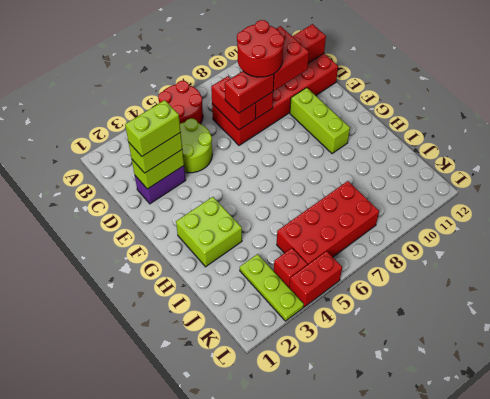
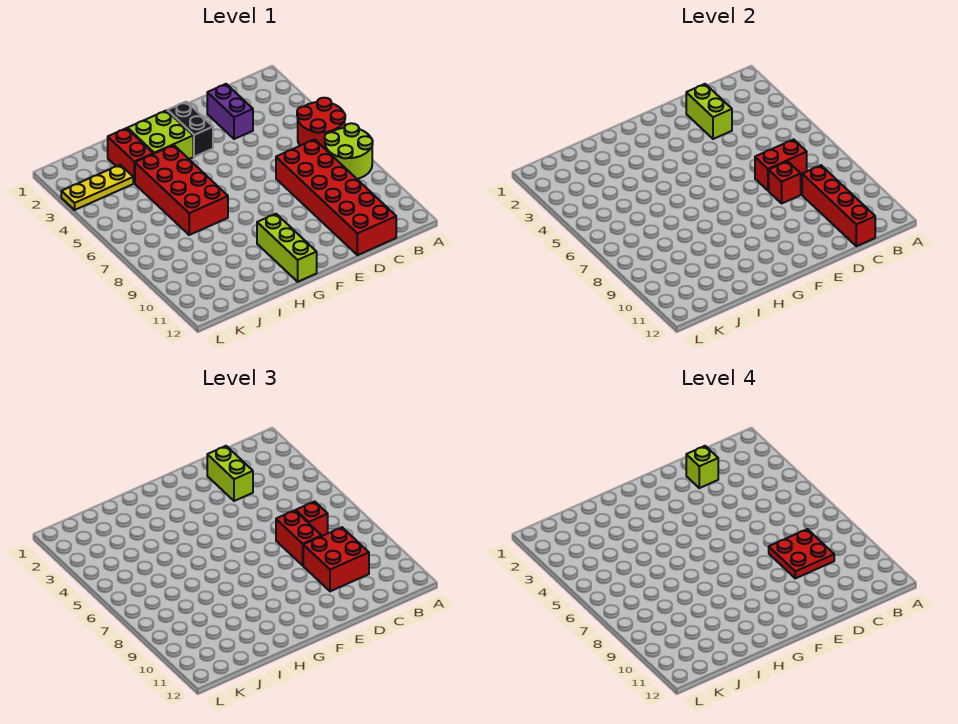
lime round brick C4:D5 level 1 -> lime round brick A7:B8 level 1
red round brick C8:D9 level 4 -> red plate C8:D9 level 4
lime brick D2:D3 level 4 -> lime brick D2 level 4
lime brick E10:G10 level 1 -> lime brick G10:G12 level 1
none -> black brick F2:F3 level 1
lime plate J3:L3 level 1 -> yellow plate J3:L3 level 1
red brick J5:K8 level 1 -> red brick H4:I7 level 1
red brick K4 level 1 -> red brick C7 level 3
red brick L4:L5 level 1 -> red brick I2:I3 level 1

